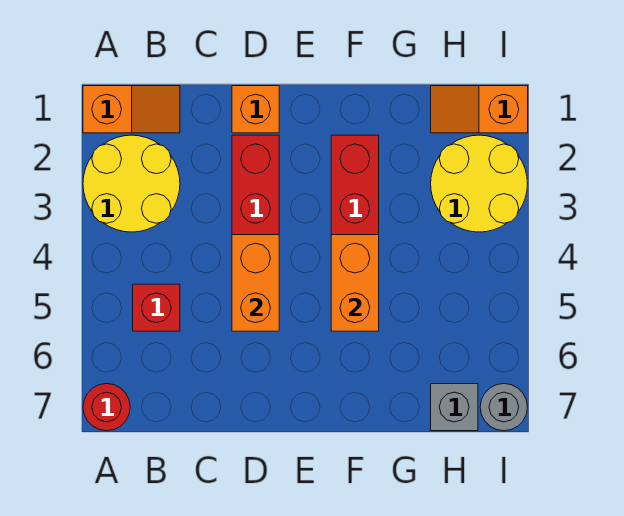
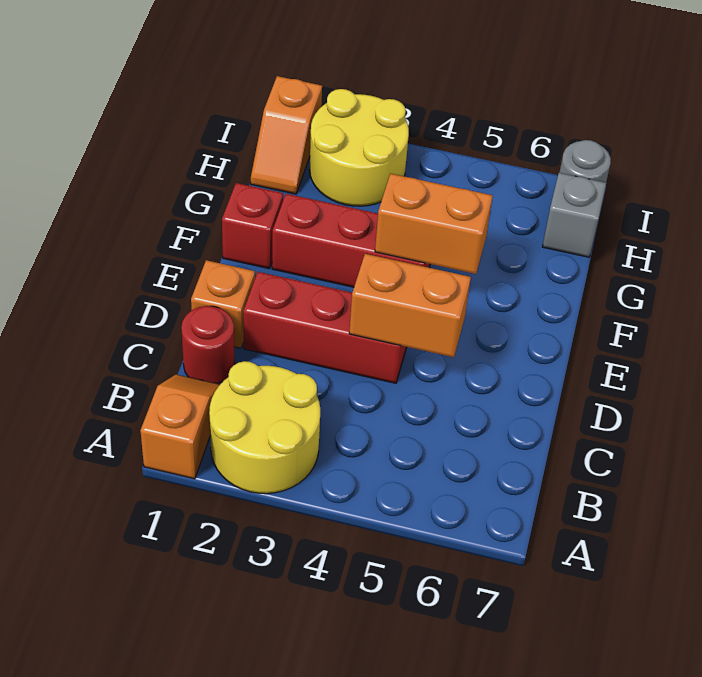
red round brick A7 level 1 -> red round brick C1 level 1
red brick B5 level 1 -> red brick F1 level 1

